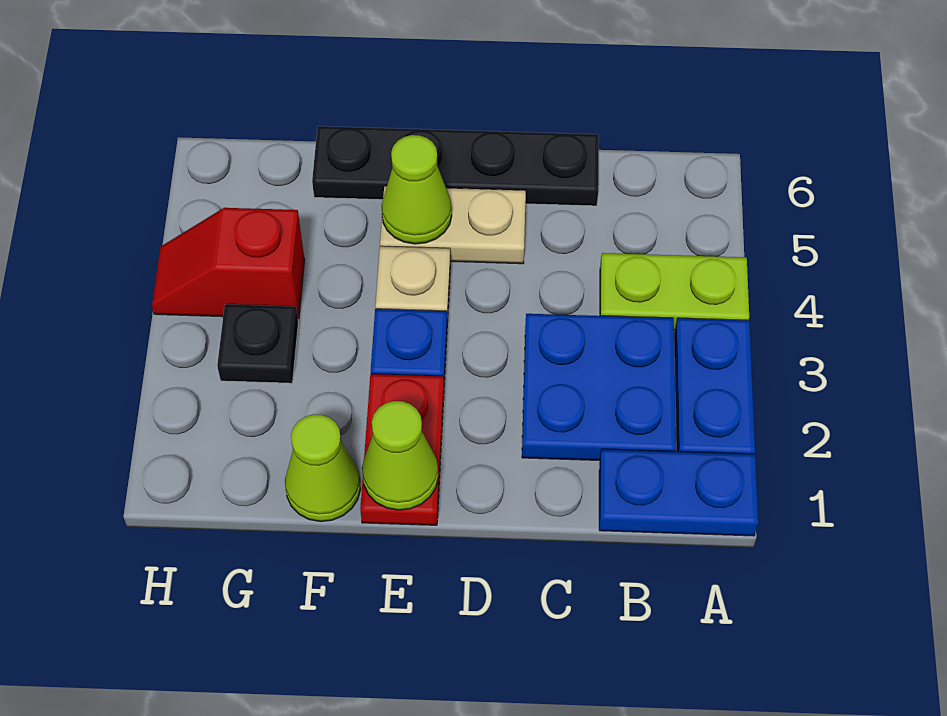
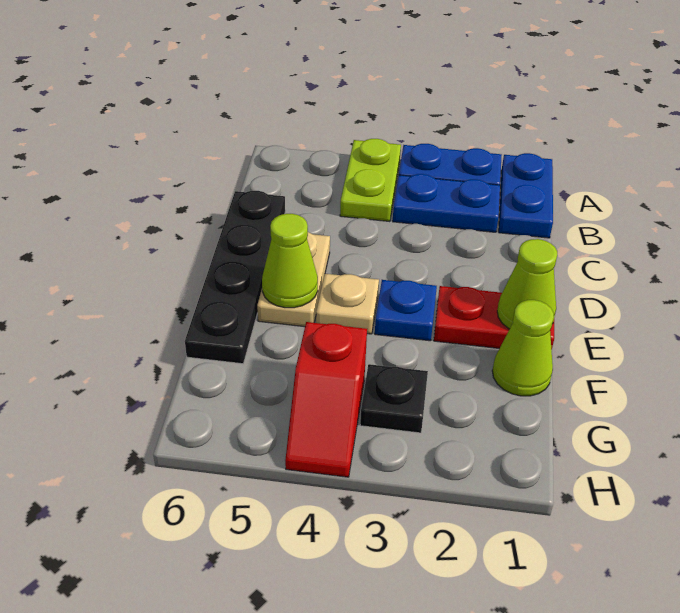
blue plate B2:C3 level 1 -> blue plate B2:B3 level 1

